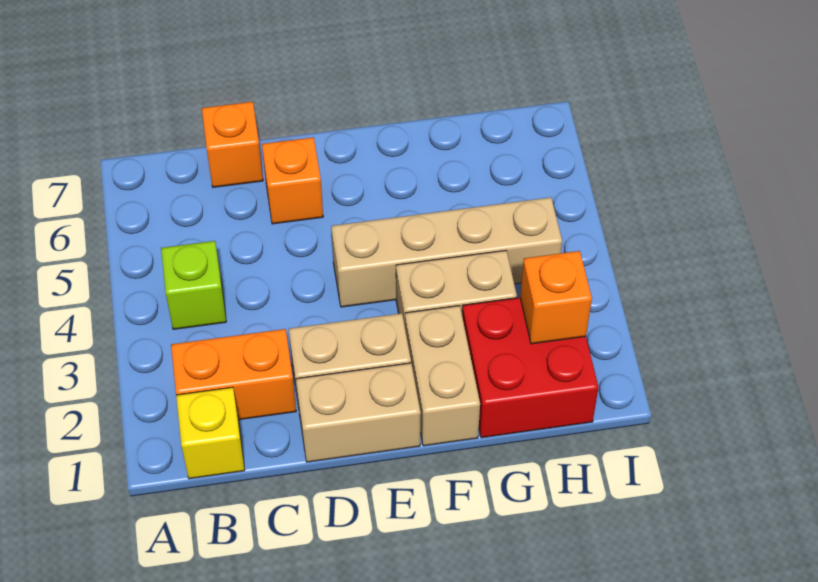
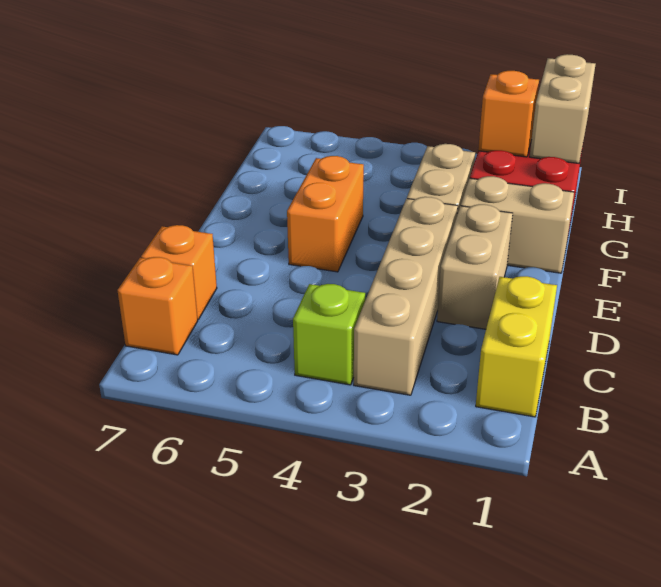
yellow brick B1 level 1 -> yellow brick B1:C1 level 1
orange brick B2:C2 level 1 -> orange brick E5:F5 level 1
tan brick D1:E1 level 1 -> tan brick H1:I1 level 2
orange brick D6 level 1 -> orange brick B7 level 1
tan brick E4:H4 level 1 -> tan brick B3:E3 level 1

